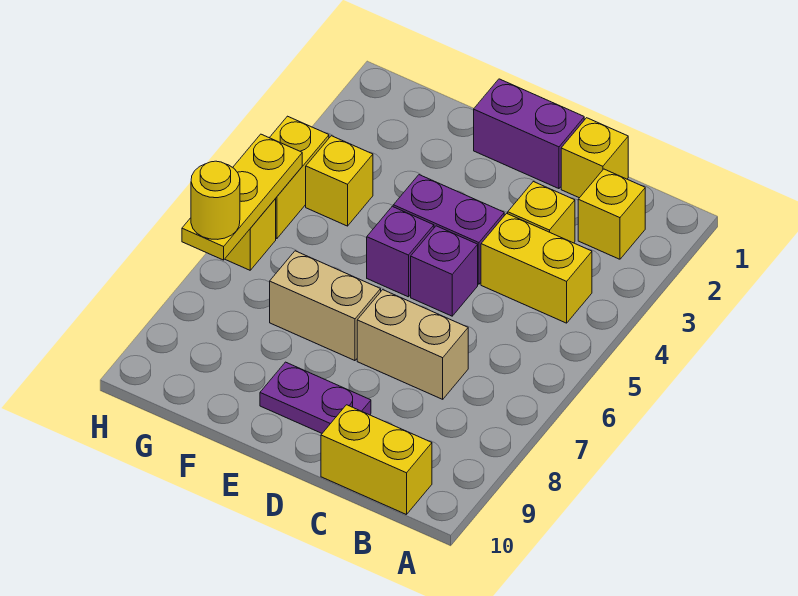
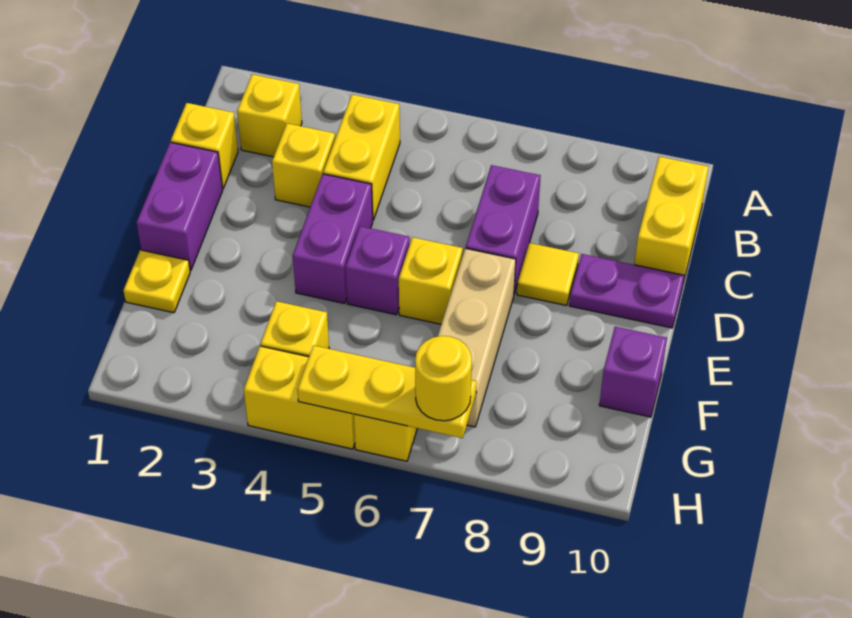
tan brick C7:D7 level 1 -> purple brick C7:D7 level 1
purple brick D5 level 1 -> purple brick F10 level 1
none -> yellow tile D8 level 1
purple plate D9:E9 level 1 -> purple plate D9:D10 level 1
none -> yellow brick E6 level 1
tan brick E7:F7 level 1 -> tan brick E7:G7 level 1
none -> yellow plate F1 level 1

